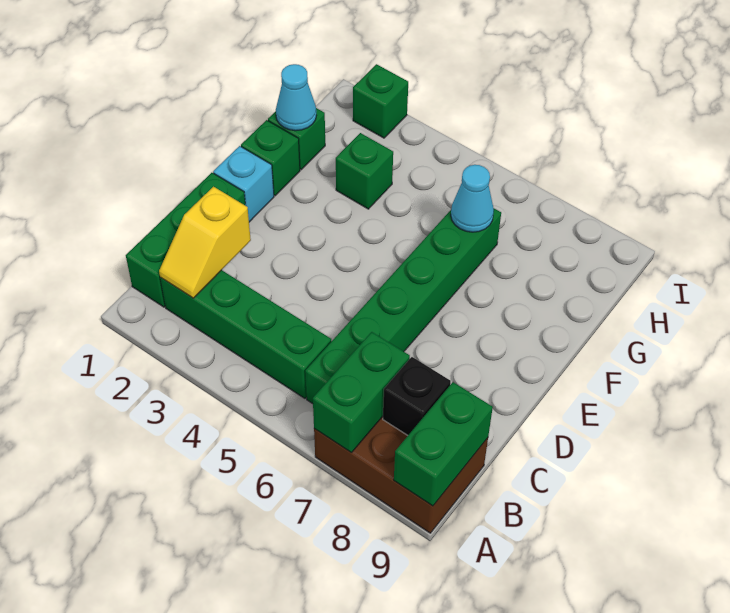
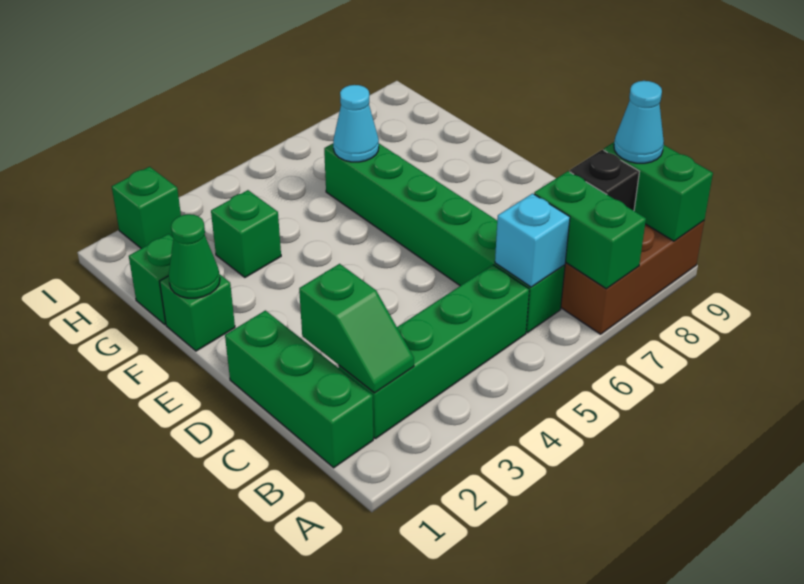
yellow slope B2:C2 level 2 top C -> green slope B2:C2 level 2 top C
cyan brick E1 level 1 -> cyan brick B6 level 2
none -> green cone F1 level 2
cyan cone G1 level 2 -> cyan cone B9 level 3

